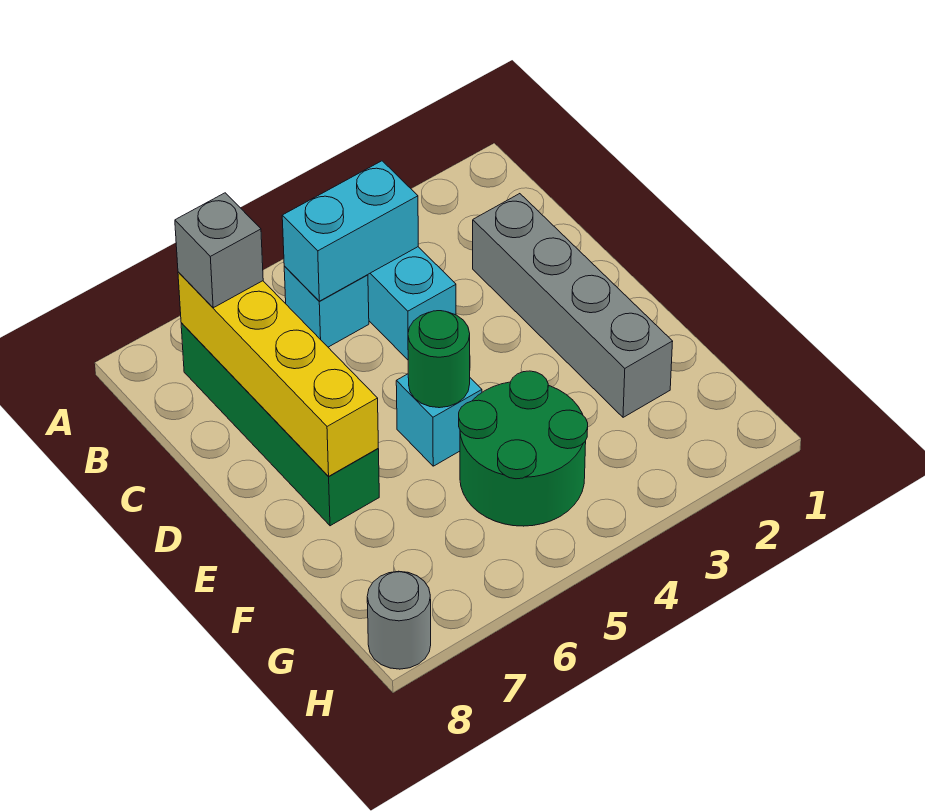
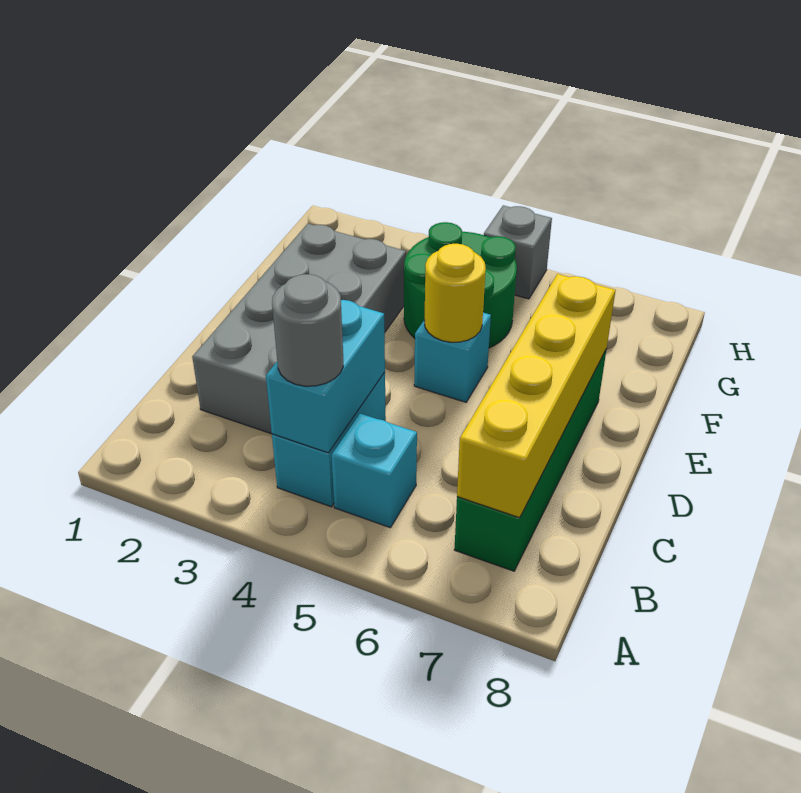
cyan brick B4:B5 level 2 -> cyan brick B4:C4 level 2
grey brick B7 level 3 -> grey brick H5 level 1
grey brick C2:F2 level 1 -> grey brick C2:F3 level 1
green round brick E5 level 2 -> yellow round brick E5 level 2
grey round brick H8 level 1 -> grey round brick B4 level 3

